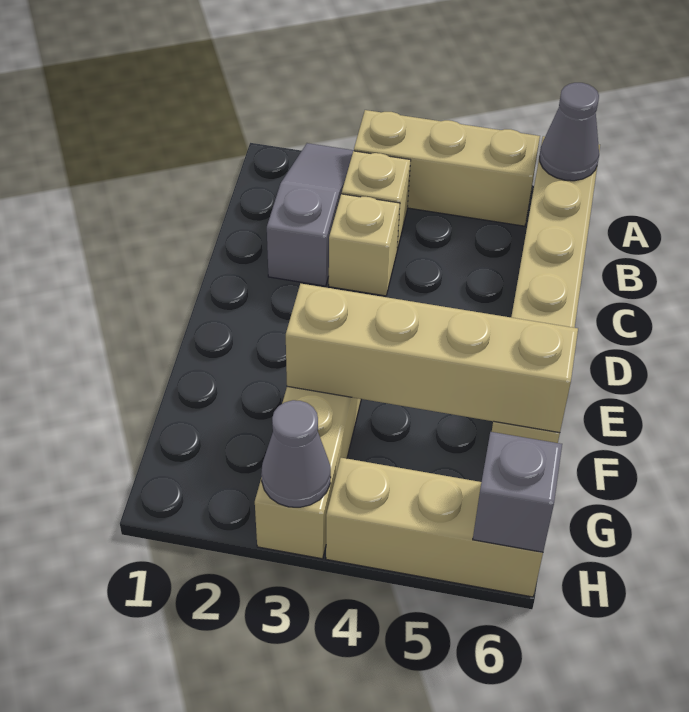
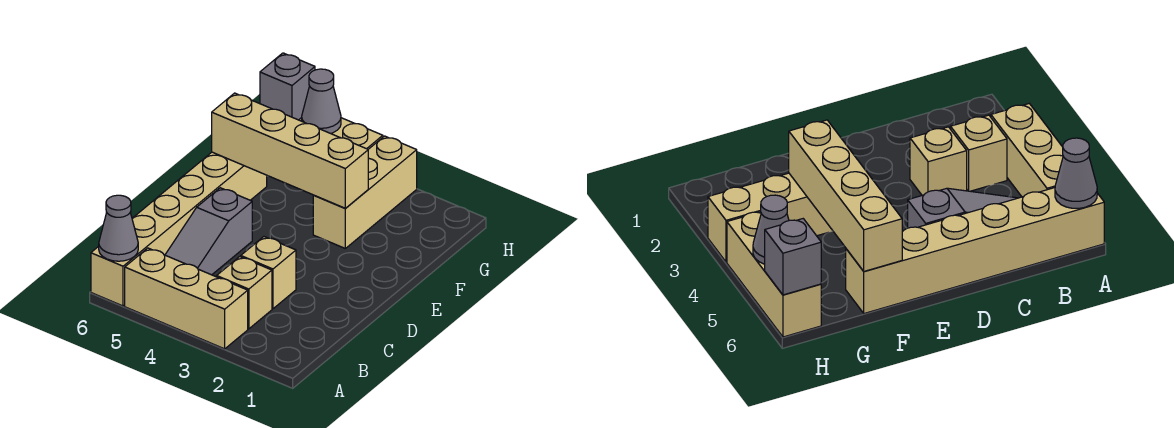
grey slope A2:C2 level 1 top C -> grey slope B5:D5 level 1 top D
grey cone H3 level 2 -> grey cone H5 level 2

